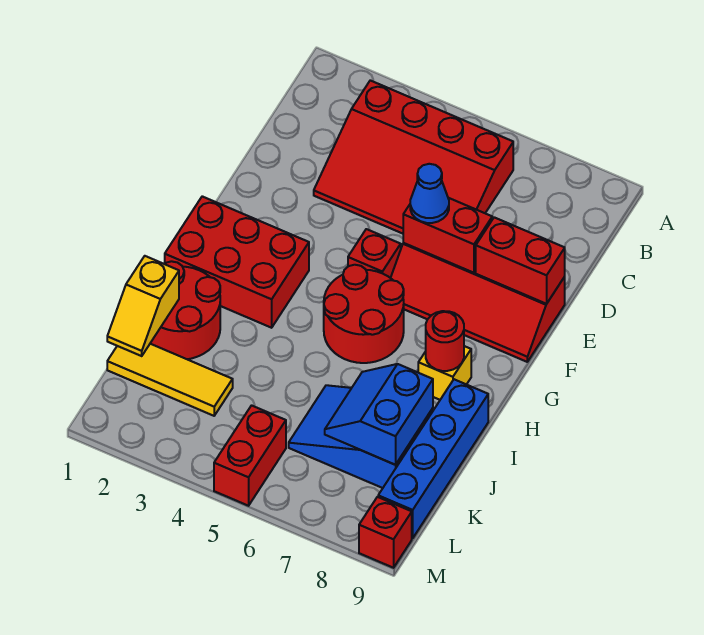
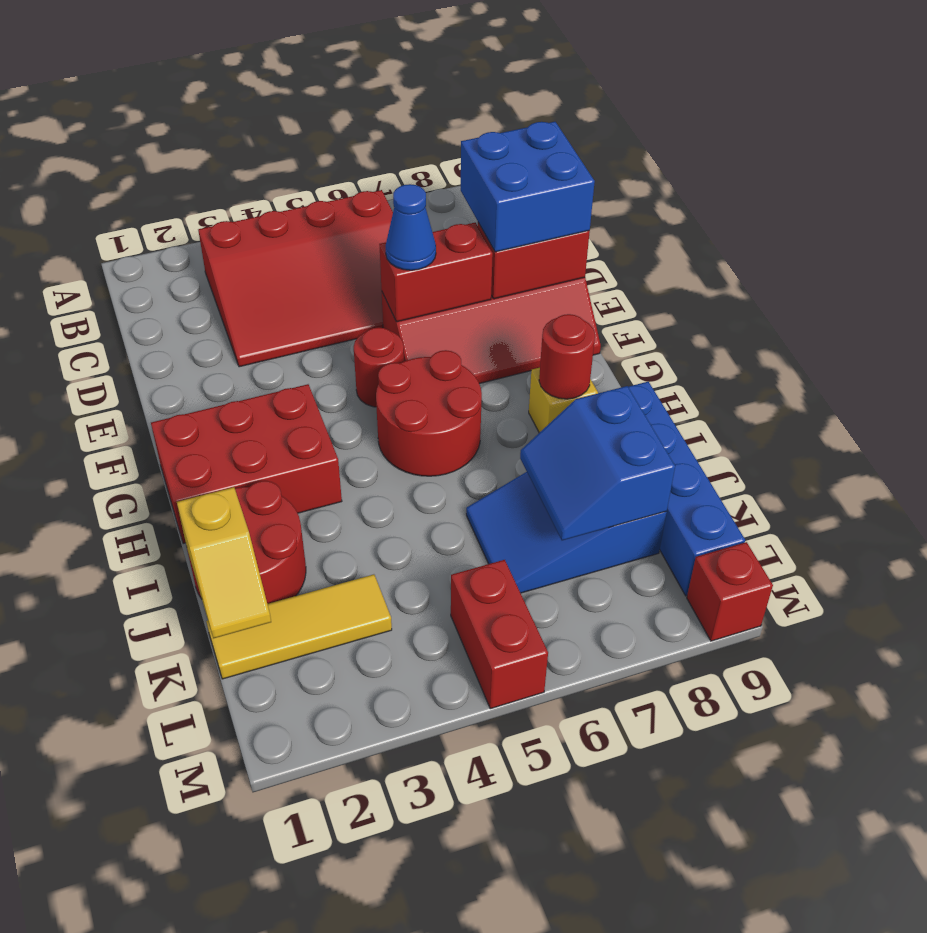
none -> blue brick D8:E9 level 3
red brick F5 level 1 -> red round brick F5 level 1

